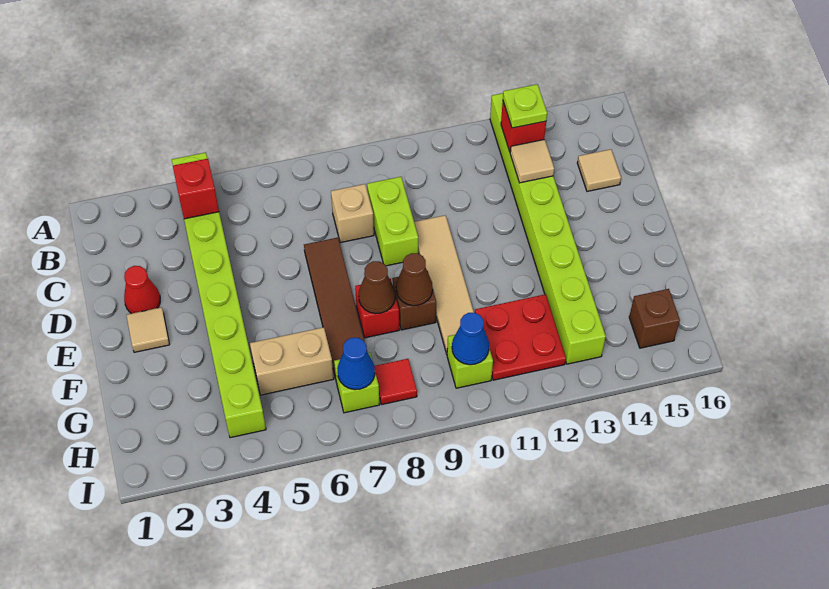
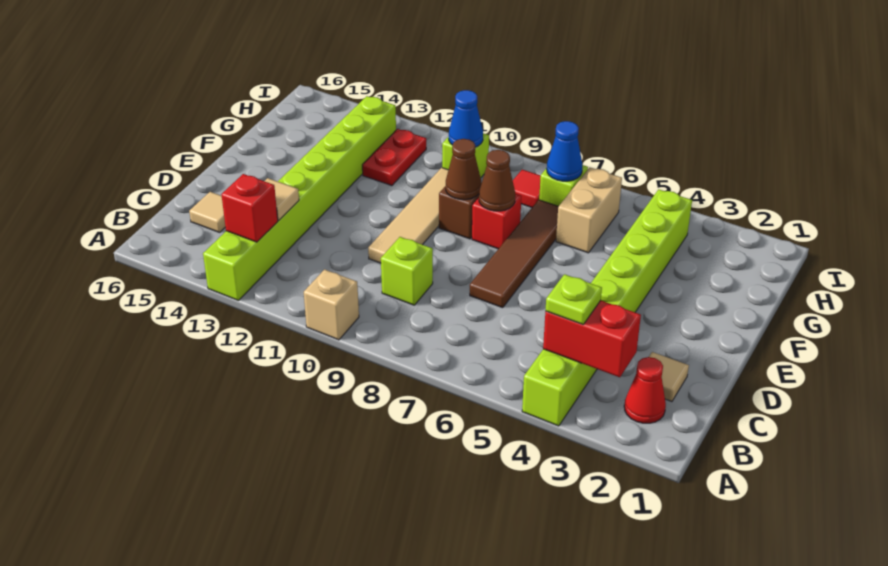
red brick B4 level 2 -> red brick B3:B4 level 2
lime plate B13 level 3 -> lime plate B4 level 3
tan brick C8 level 1 -> tan brick A10 level 1
lime brick C9:D9 level 1 -> lime brick C9 level 1
red cone D2 level 1 -> red cone B2 level 1
tan tile E2 level 1 -> tan tile C2 level 1
tan brick G5:G6 level 1 -> tan brick G6:H6 level 1
red plate G11:H12 level 1 -> red plate G12:H12 level 1
brown brick H15 level 1 -> none

